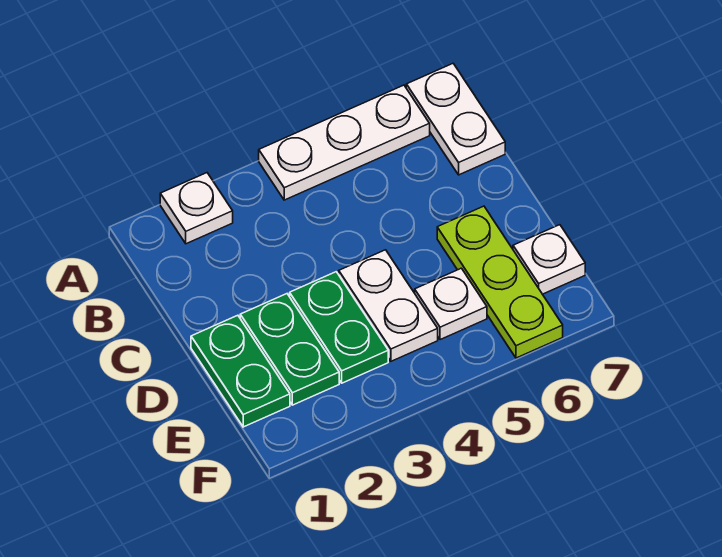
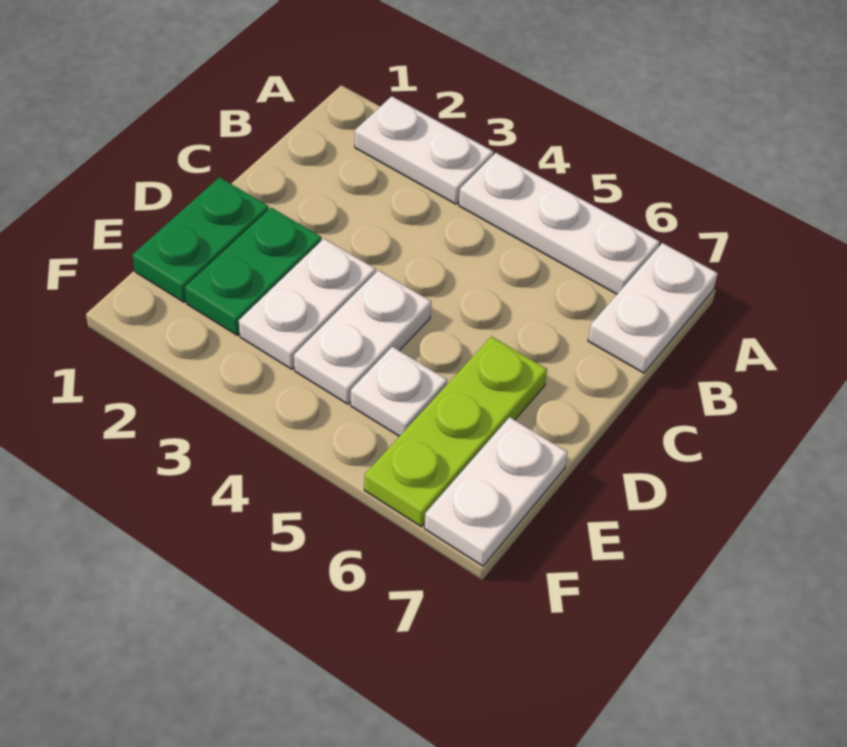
white plate A2 level 1 -> white plate A2:A3 level 1
green plate D3:E3 level 1 -> white plate D3:E3 level 1
white plate E7 level 1 -> white plate E7:F7 level 1

